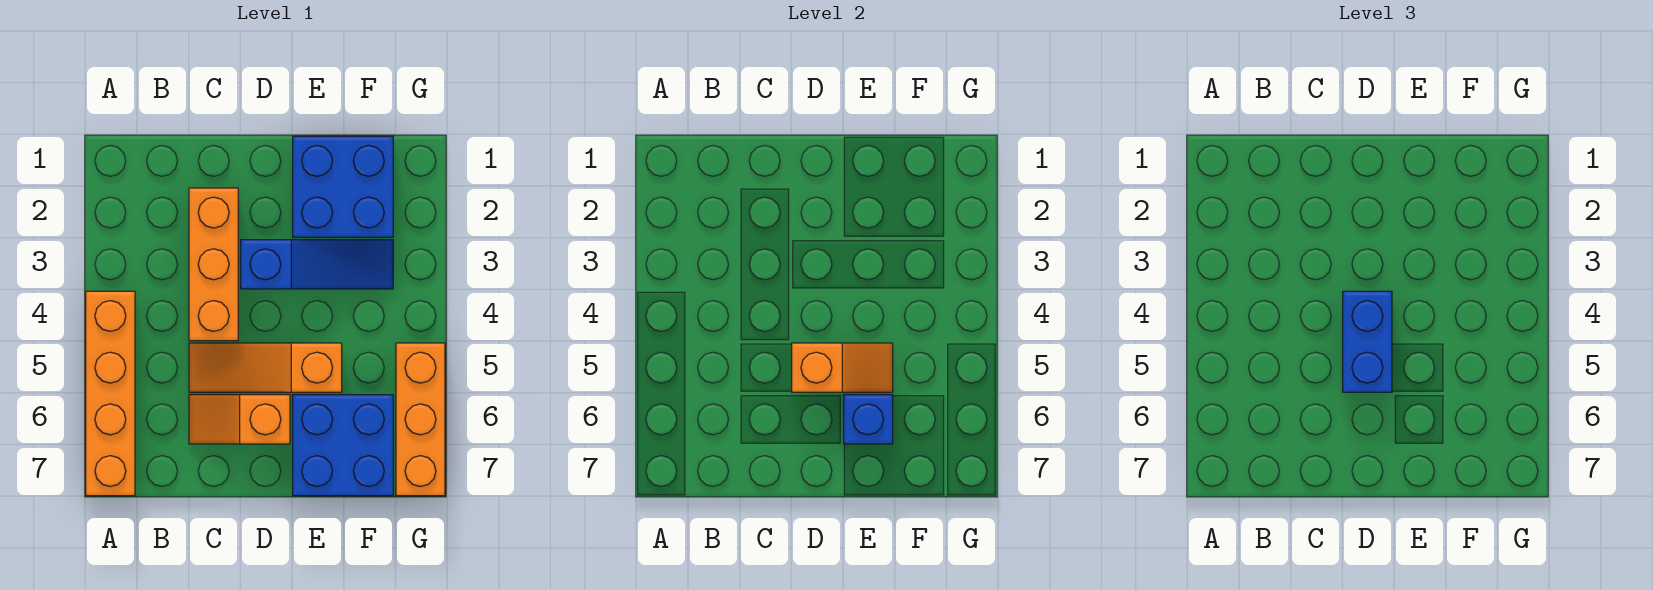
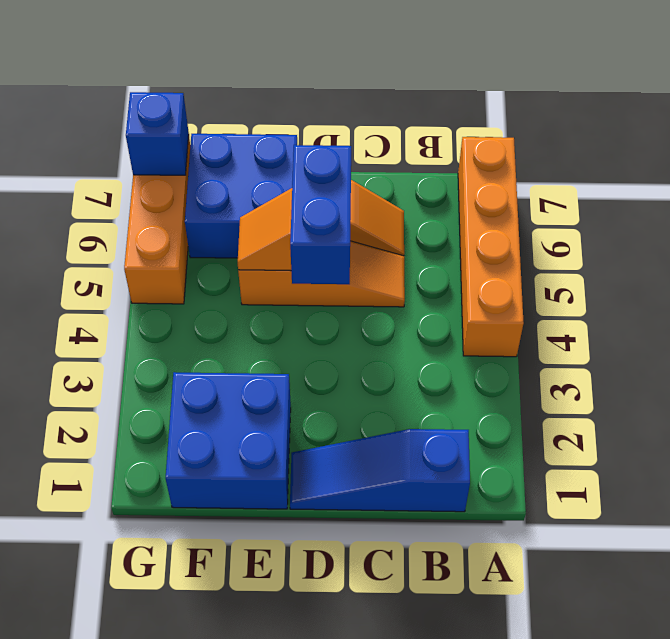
orange brick C2:C4 level 1 -> none
blue slope D3:F3 level 1 top D -> blue slope B1:D1 level 1 top B
blue brick E6 level 2 -> blue brick G7 level 2

